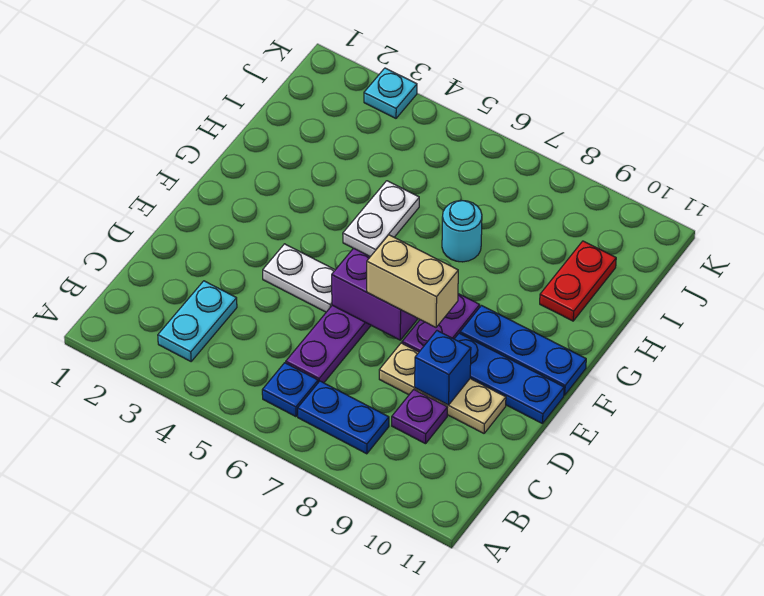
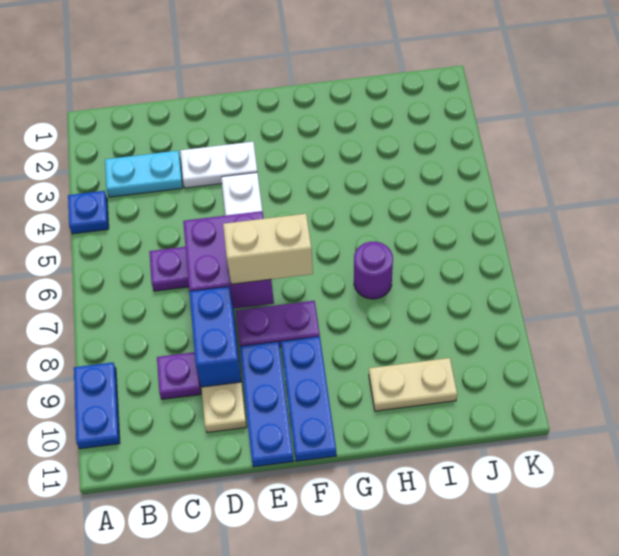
blue plate B6 level 1 -> blue plate A4 level 1
blue plate B7:B8 level 1 -> blue plate A9:A10 level 1
blue brick D9 level 2 -> blue brick D8:D9 level 2
purple brick E6:E7 level 2 -> purple brick D6:E7 level 2
tan brick E7:E8 level 3 -> tan brick E7:F7 level 3
white plate G5:H5 level 1 -> white plate D3:E3 level 1
cyan round brick H7 level 1 -> purple round brick H7 level 1
red plate H10:I10 level 1 -> tan plate H10:I10 level 1
cyan plate K3 level 1 -> none

